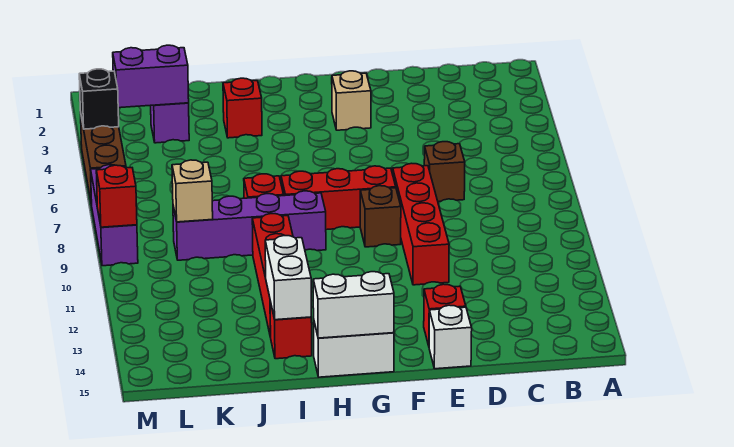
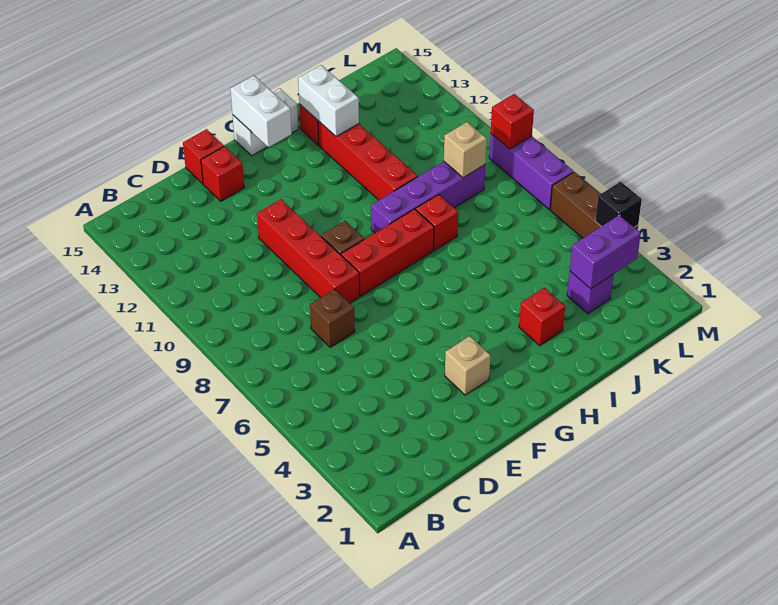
white brick E15 level 1 -> red brick E15 level 1
white brick G15:H15 level 2 -> white brick G14:G15 level 2

